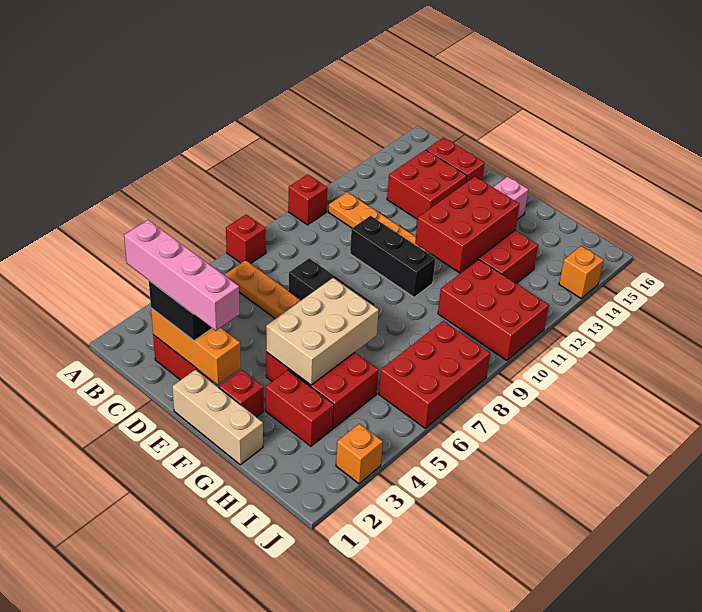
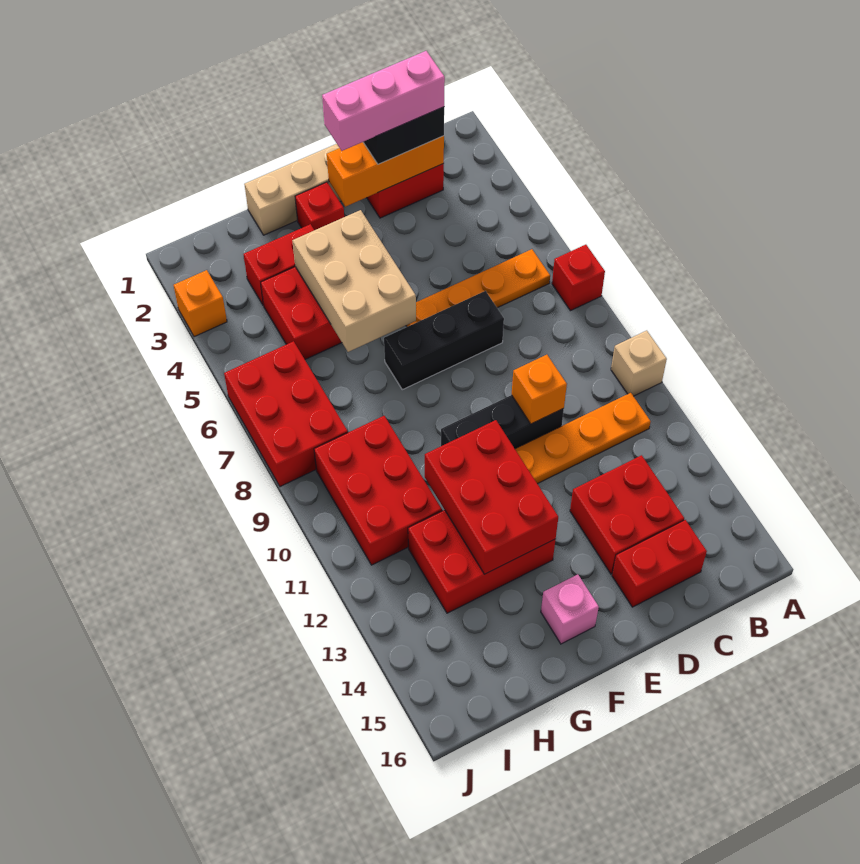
red brick A10 level 1 -> tan brick A10 level 1
pink brick B2:E2 level 4 -> pink brick C2:E2 level 4
red brick H10:J11 level 1 -> red brick H9:I11 level 1
orange brick J14 level 1 -> orange brick D10 level 2

